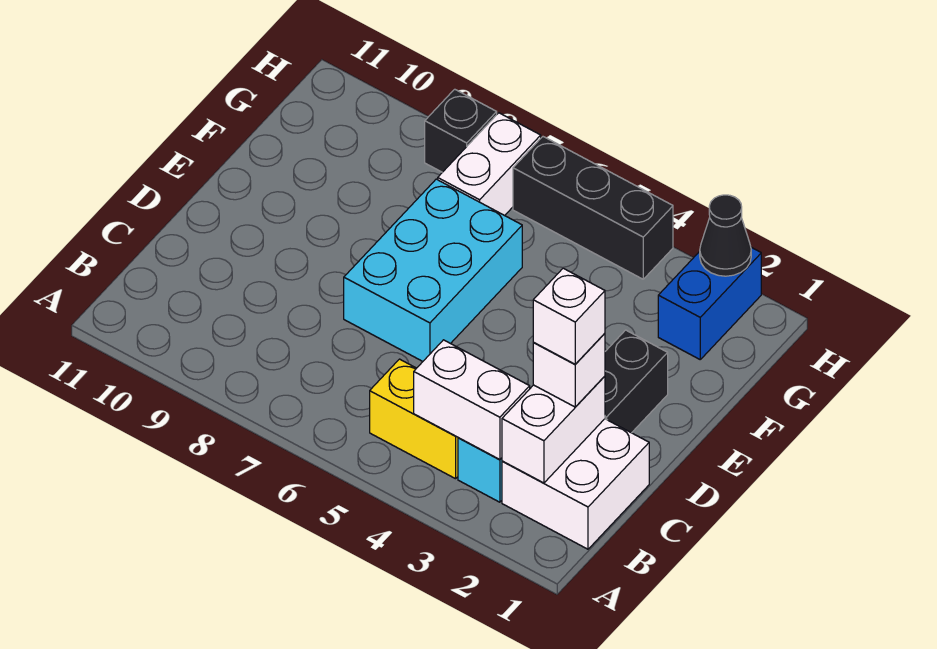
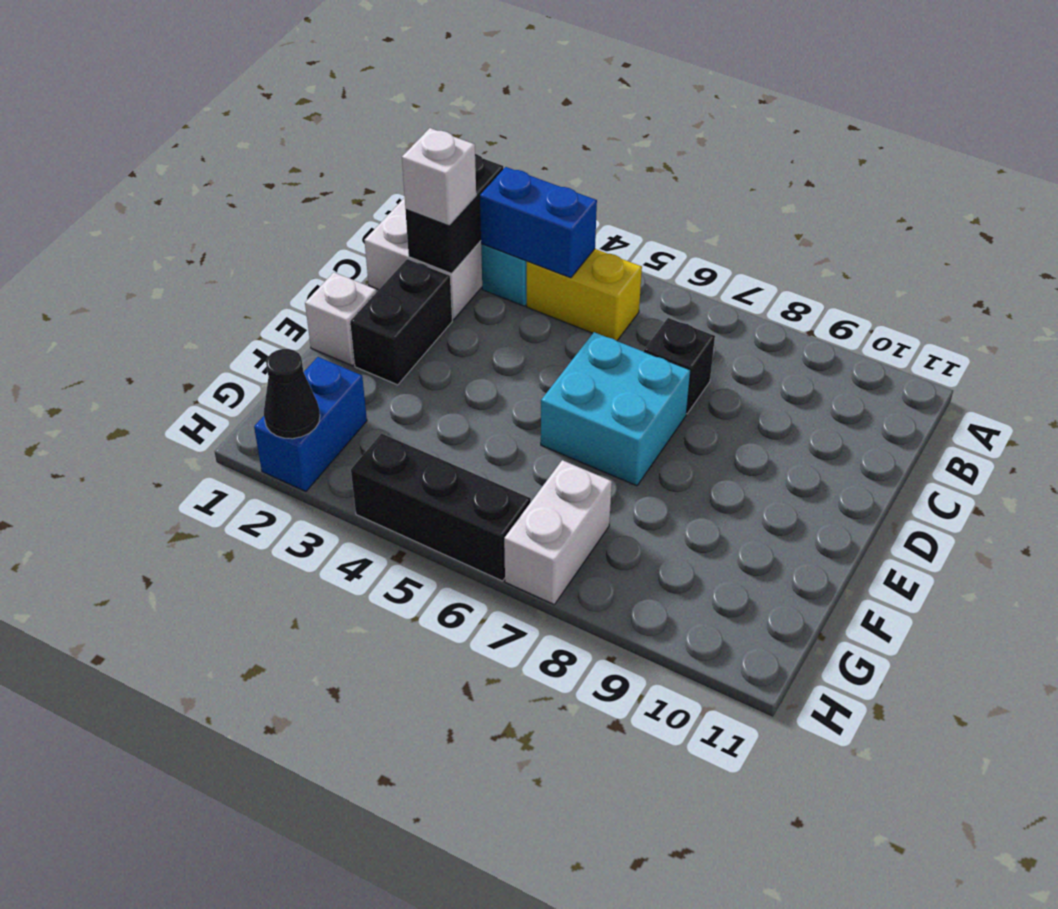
white brick B2:C2 level 2 -> black brick B2:C2 level 2
white brick B3:B4 level 2 -> blue brick B3:B4 level 2
white brick C2 level 4 -> white brick E1 level 1
cyan brick D6:F7 level 1 -> cyan brick D6:E7 level 1
black brick H8 level 1 -> black brick C7 level 1

